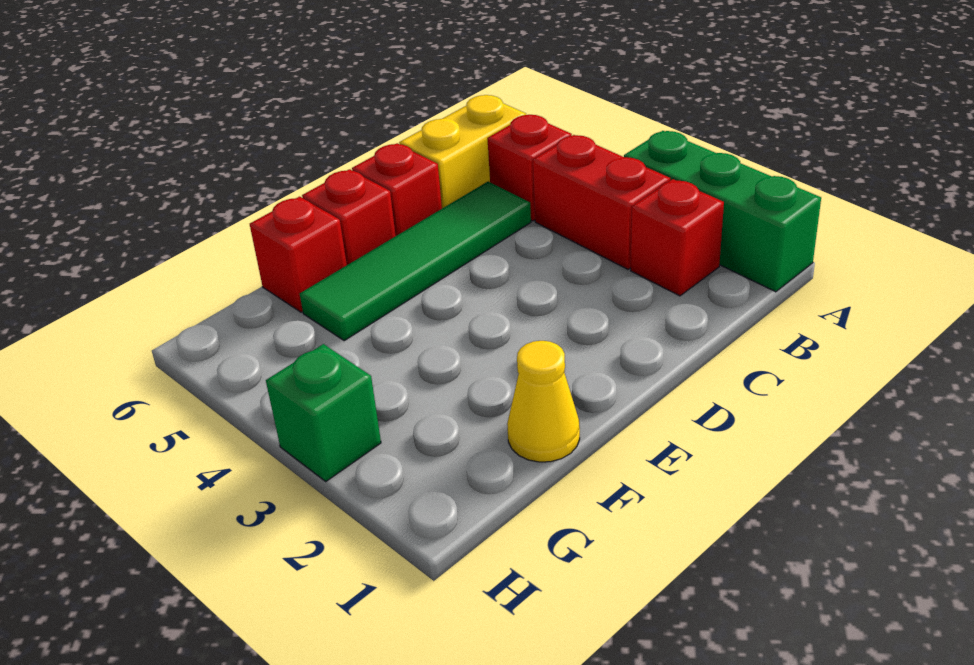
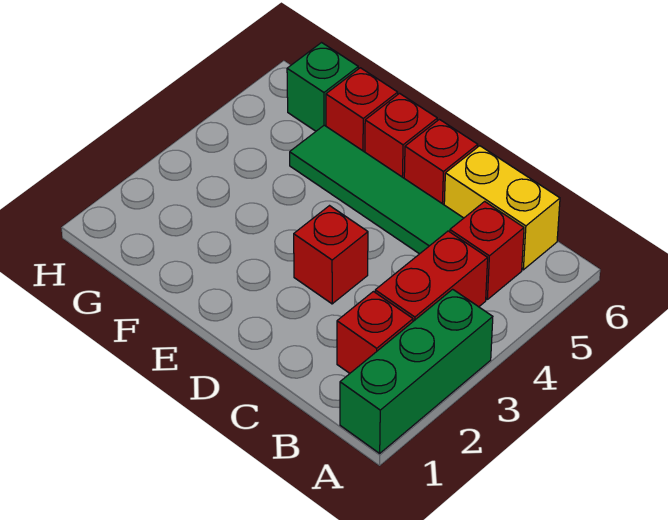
none -> red brick D3 level 1
yellow cone F1 level 1 -> none
green brick H3 level 1 -> green brick G6 level 1

